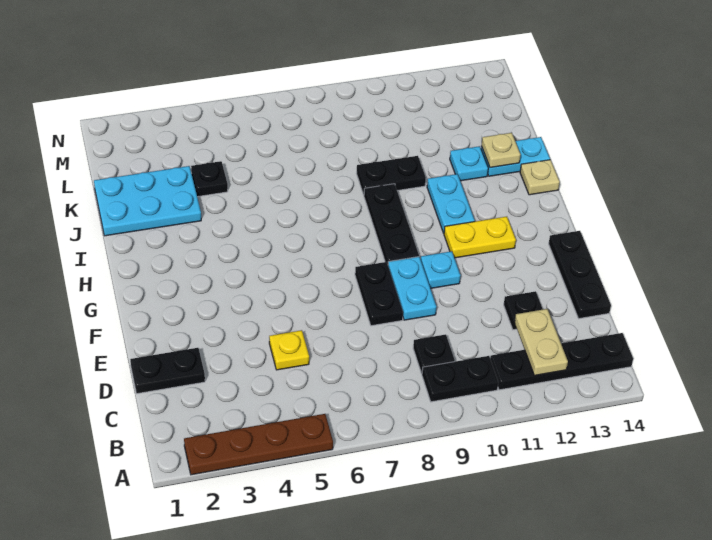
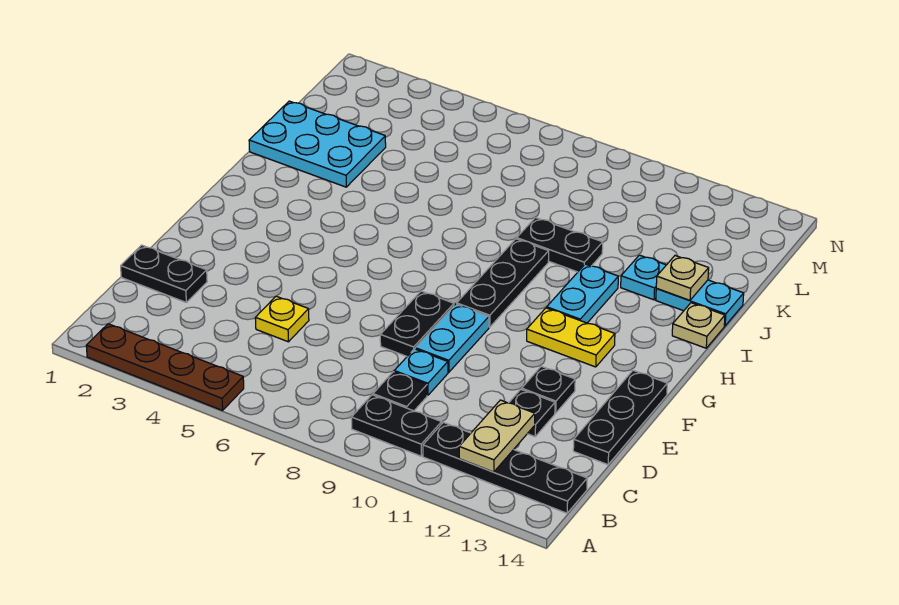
cyan plate F10 level 1 -> cyan plate D9 level 1
black plate K4 level 1 -> black plate E12 level 1

